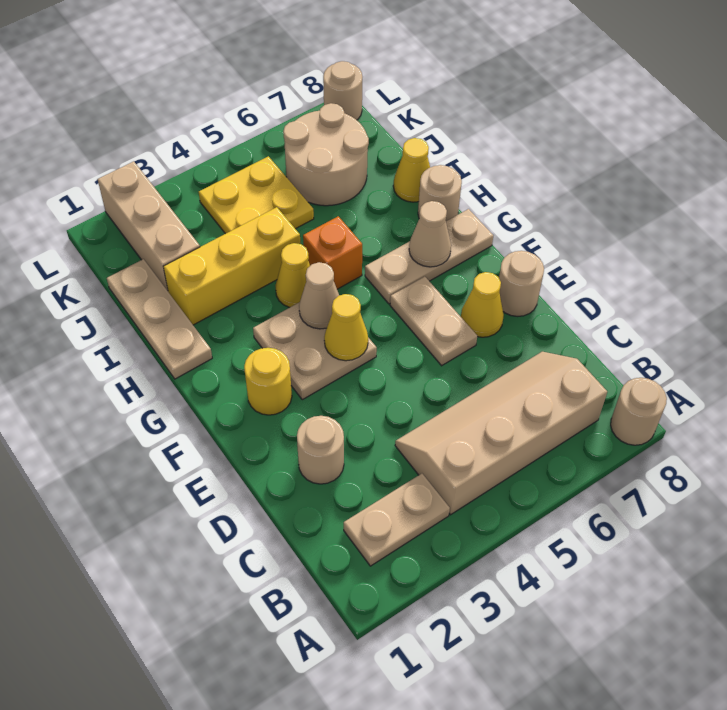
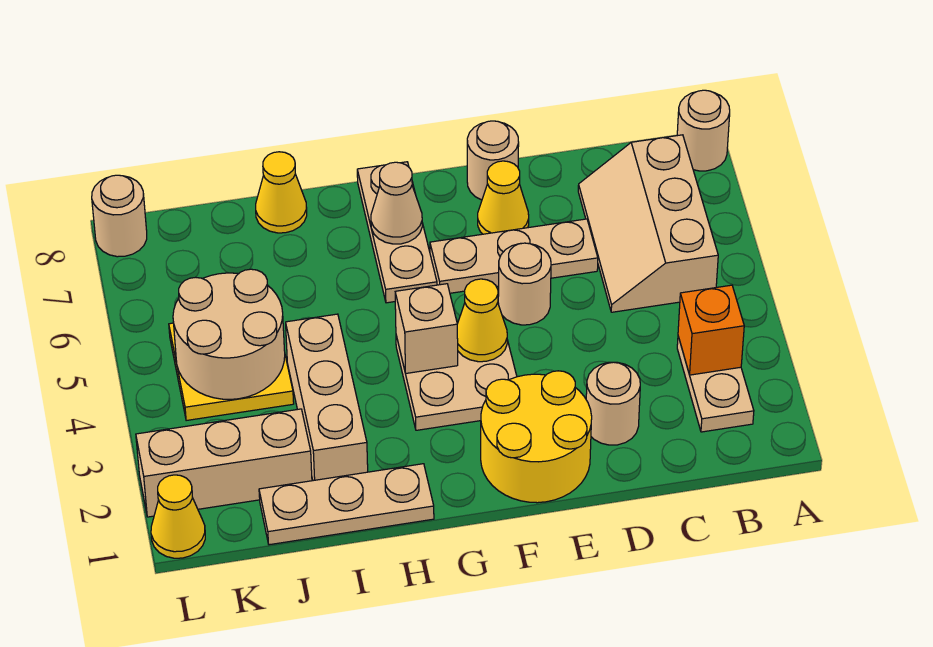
tan slope B4:C7 level 1 top B -> tan slope B5:C7 level 1 top B
tan plate E6:F6 level 1 -> tan plate D6:F6 level 1
yellow round brick F2 level 1 -> yellow round brick E1:F2 level 1
tan cone G4 level 2 -> tan brick G4 level 2
yellow cone H4 level 1 -> yellow cone L1 level 1
orange brick H5 level 1 -> orange brick B3 level 2
tan round brick H8 level 1 -> tan round brick E5 level 1
yellow brick I2:I4 level 1 -> tan brick I2:I4 level 1
tan round brick J6:K7 level 1 -> tan round brick J4:K5 level 2

